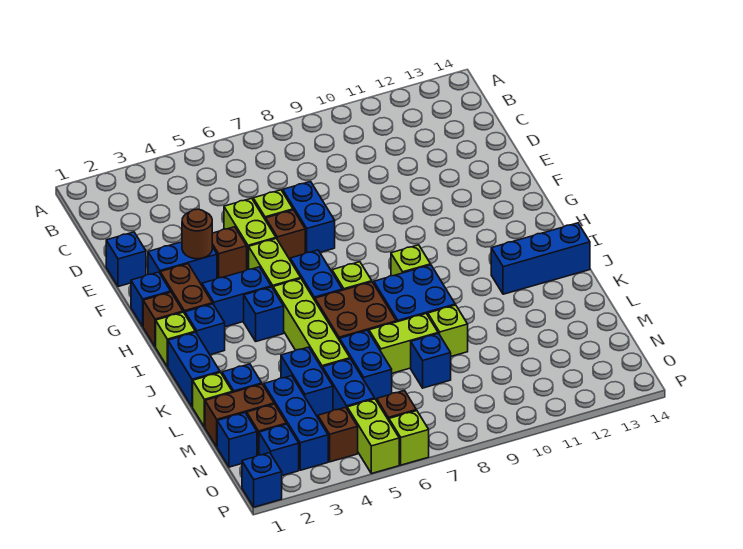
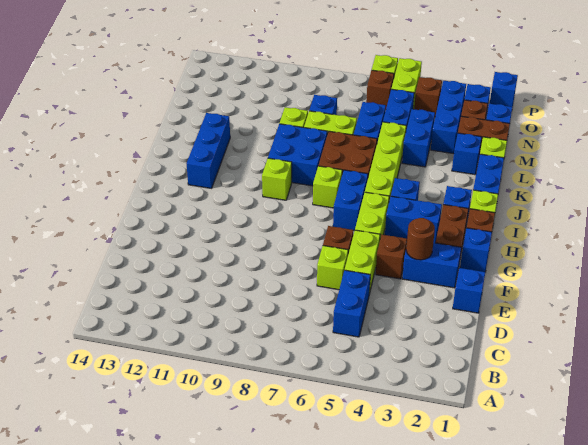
blue brick E7:F7 level 1 -> blue brick C5:D5 level 1
blue brick J12:J14 level 1 -> blue brick I12:K12 level 1

